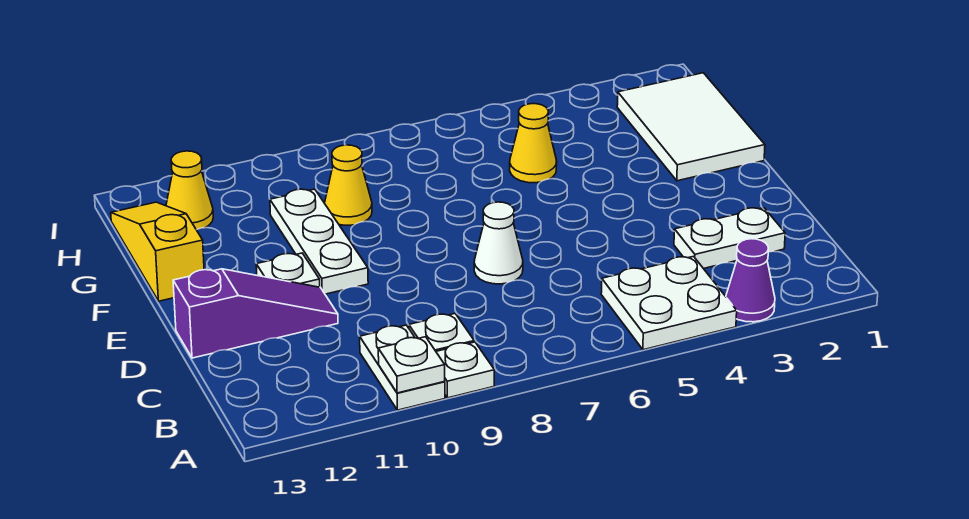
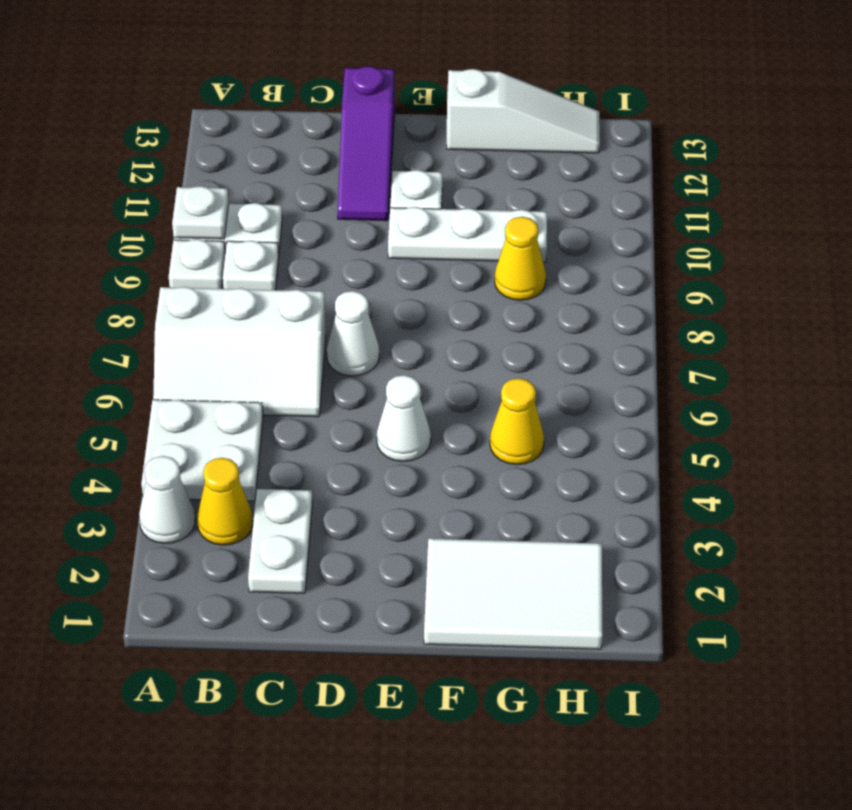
purple cone A3 level 1 -> white cone A3 level 1
none -> white slope A6:C7 level 1 top 7
none -> white cone E5 level 1
yellow slope F13:H13 level 1 top F -> white slope F13:H13 level 1 top F
yellow cone H12 level 1 -> yellow cone B3 level 1

